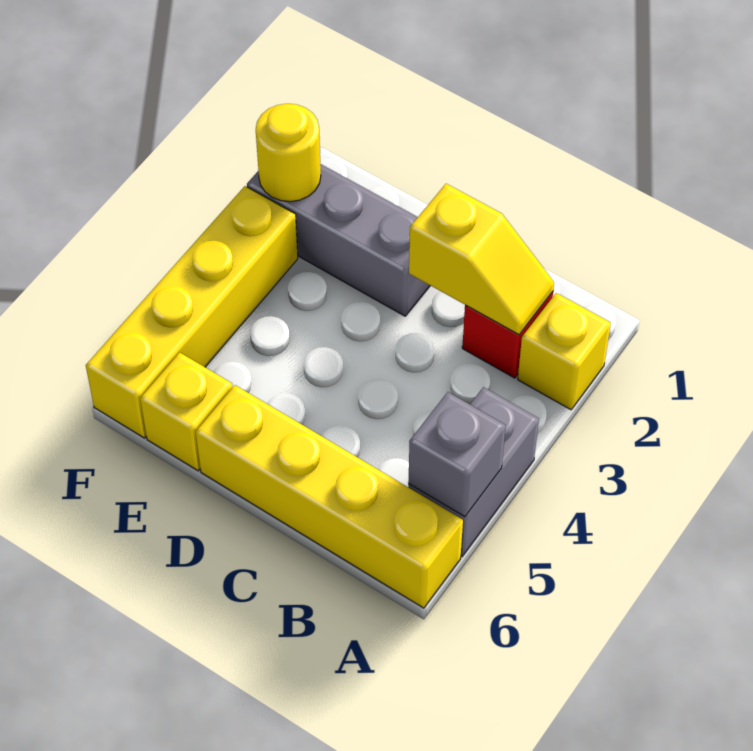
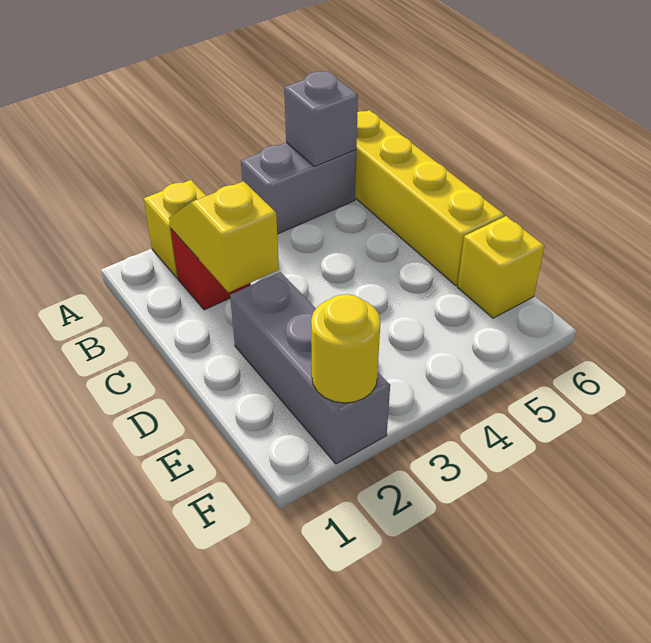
yellow brick F3:F6 level 1 -> none

